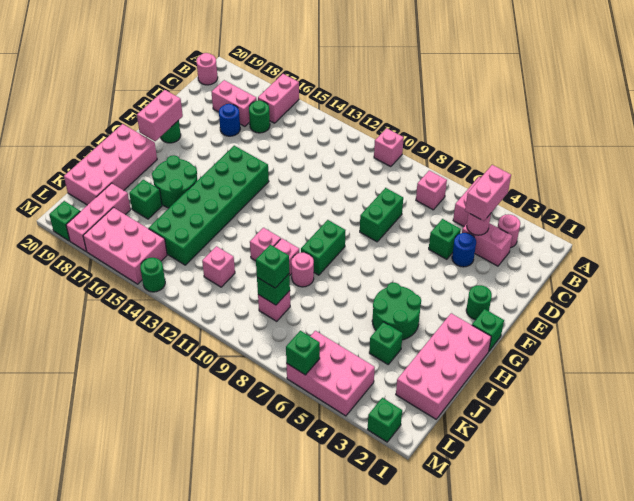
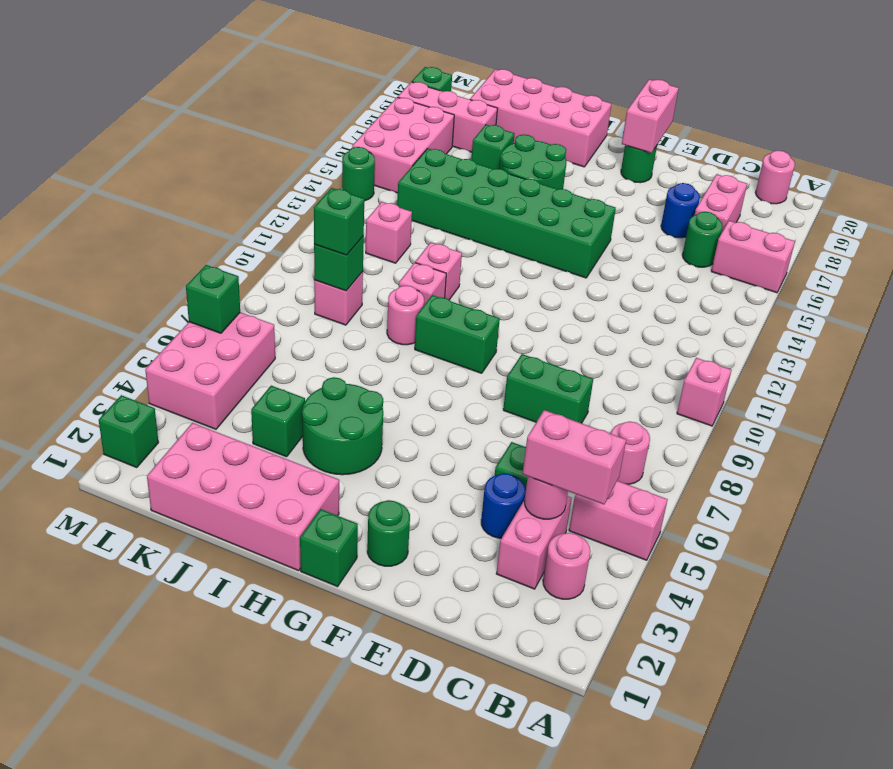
pink brick B7 level 1 -> pink round brick B7 level 1
pink brick F19:G19 level 2 -> pink brick F19:F20 level 2

